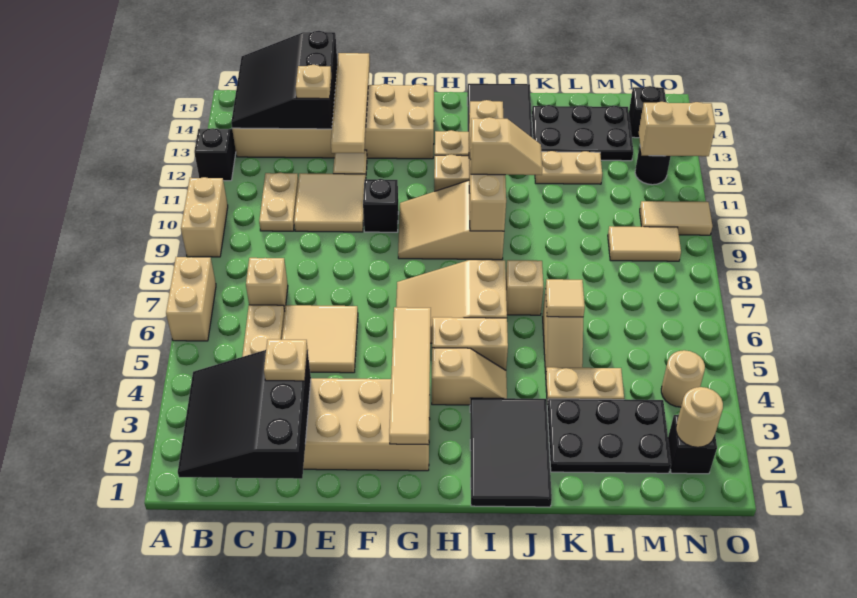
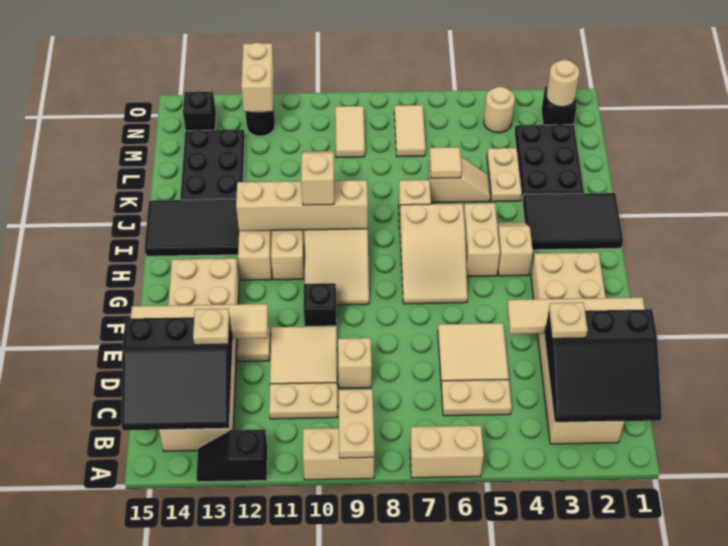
tan brick C7 level 1 -> tan brick D9 level 1
tan tile G2:G5 level 2 -> tan tile E1:E4 level 2
tan plate K12:L12 level 1 -> tan plate A9:B9 level 2
tan tile N10:O10 level 1 -> tan tile M7:N7 level 1

